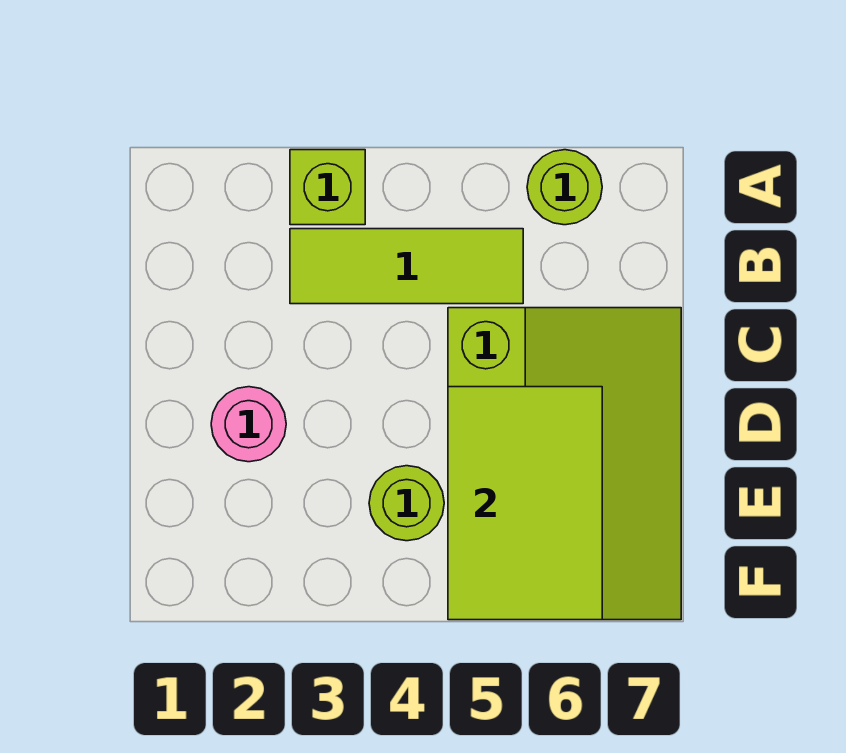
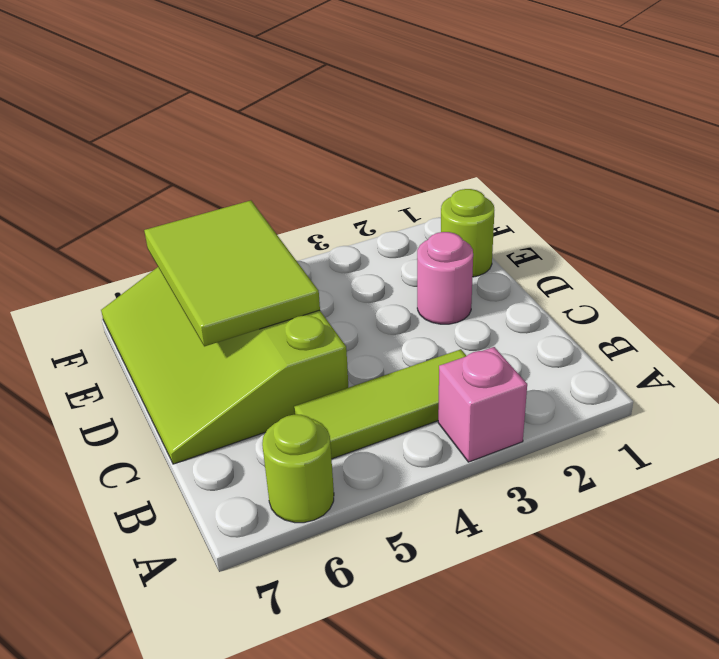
lime brick A3 level 1 -> pink brick A3 level 1
lime round brick E4 level 1 -> lime round brick E1 level 1

